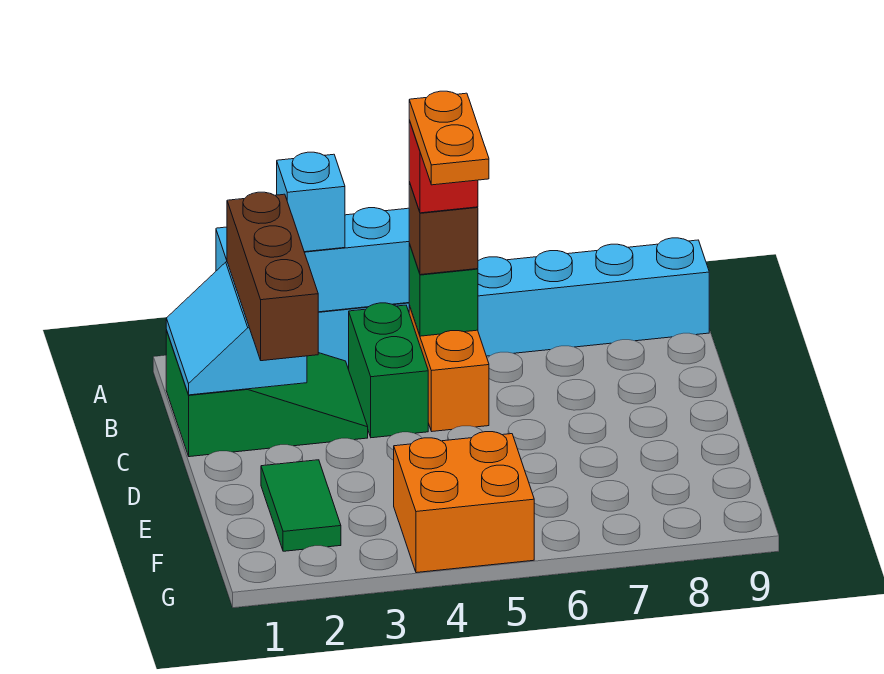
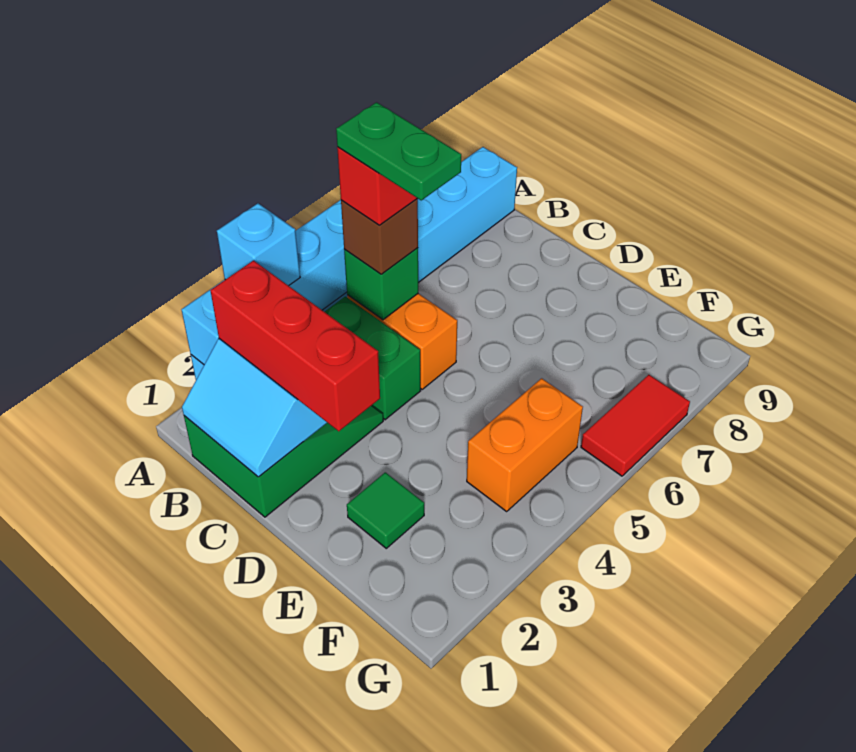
brown brick B2:D2 level 3 -> red brick B2:D2 level 3
orange plate B5:C5 level 5 -> green plate B5:C5 level 5
green tile E2:F2 level 1 -> green tile E2 level 1
orange brick F4:G5 level 1 -> orange brick F4:F5 level 1
none -> red tile G6:G7 level 1

